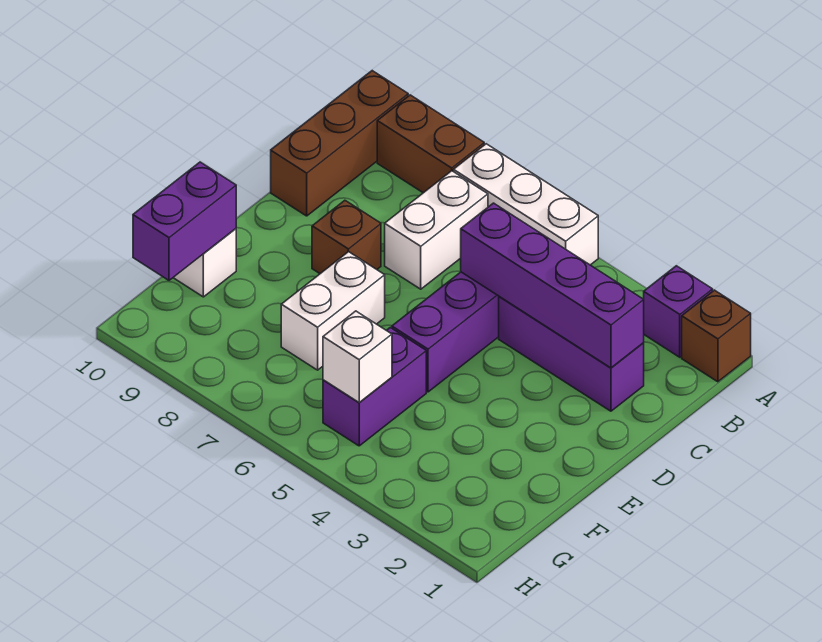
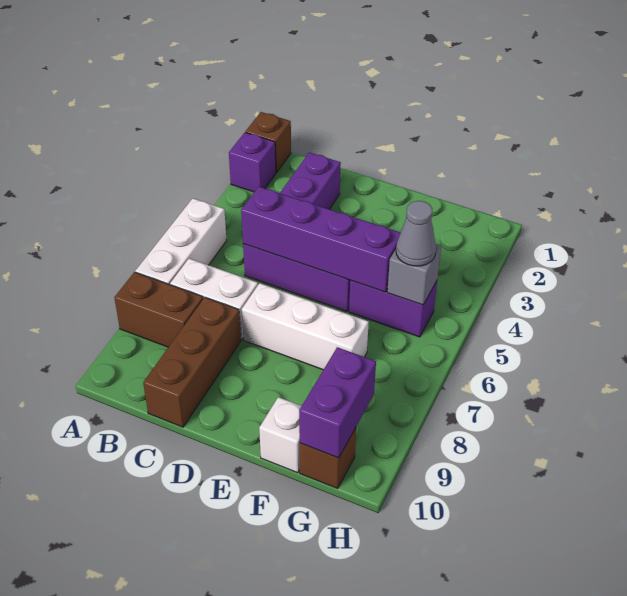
brown brick A8:A9 level 1 -> brown brick A8:B8 level 1
brown brick A10:C10 level 1 -> brown brick C8:C10 level 1
purple brick C2:C5 level 2 -> purple brick C5:F5 level 2
brown brick D8 level 1 -> brown brick G10 level 1
white brick E7:F7 level 1 -> white brick D7:F7 level 1
purple brick F10:G10 level 2 -> purple brick G9:G10 level 2
white brick G5 level 2 -> grey brick G5 level 2
none -> grey cone G5 level 3

